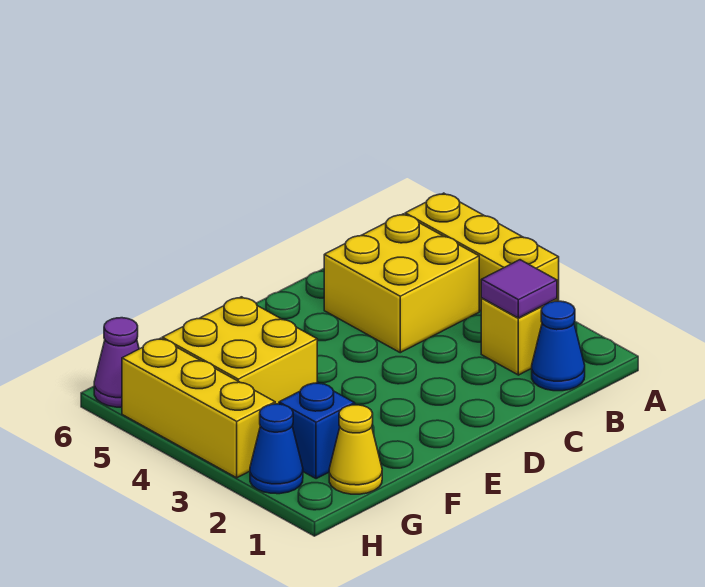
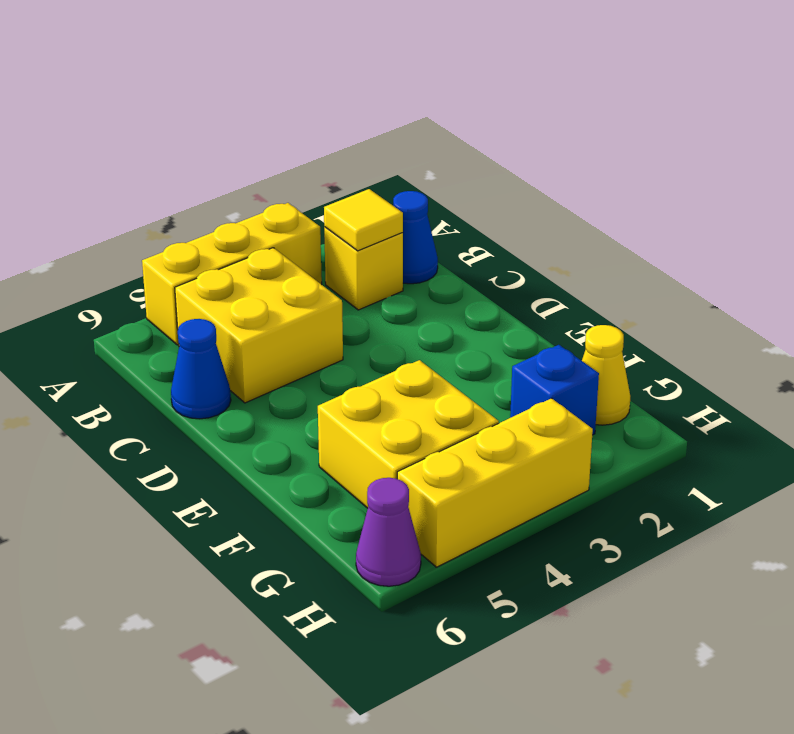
purple tile B2 level 2 -> yellow tile B2 level 2
blue cone H2 level 1 -> blue cone C6 level 1

